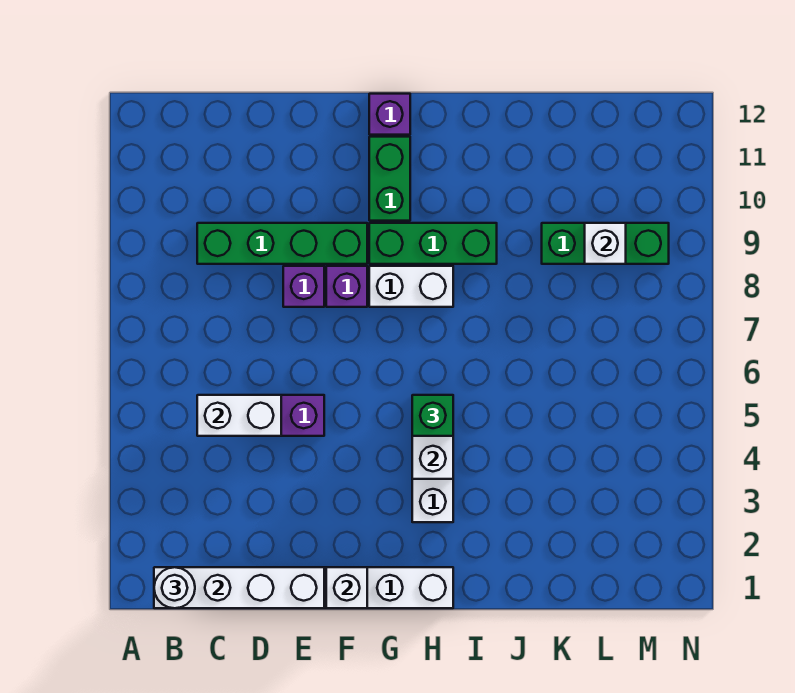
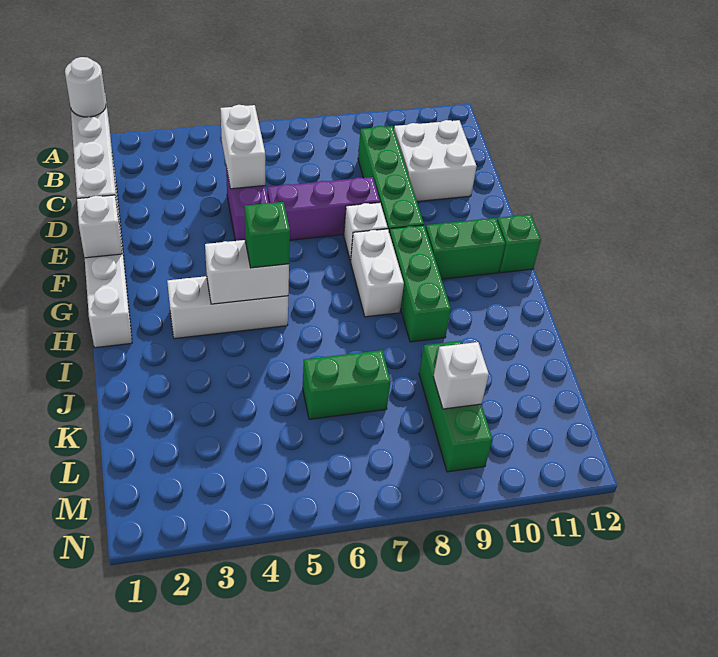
none -> white brick C10:D11 level 1
purple brick E8 level 1 -> purple brick E6:E8 level 1
purple brick F8 level 1 -> white brick F8 level 1
purple brick G12 level 1 -> green brick G12 level 1
none -> green brick K6:K7 level 1

